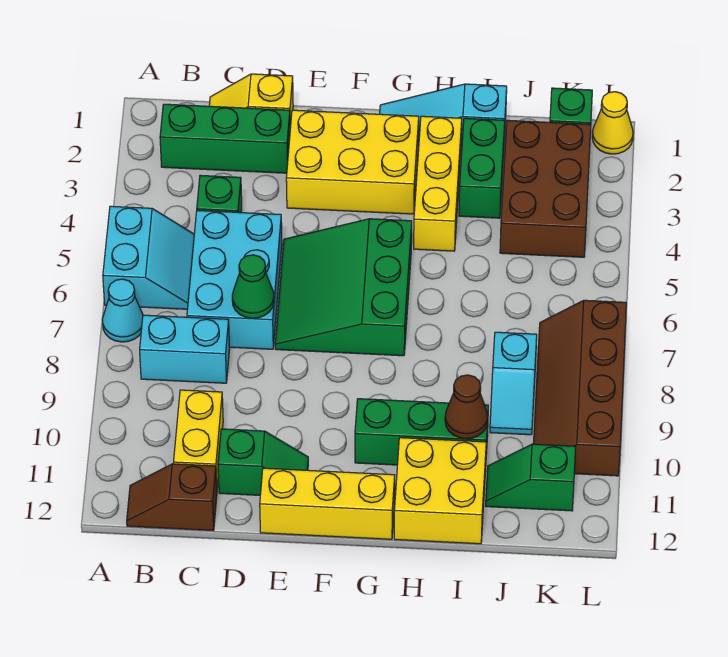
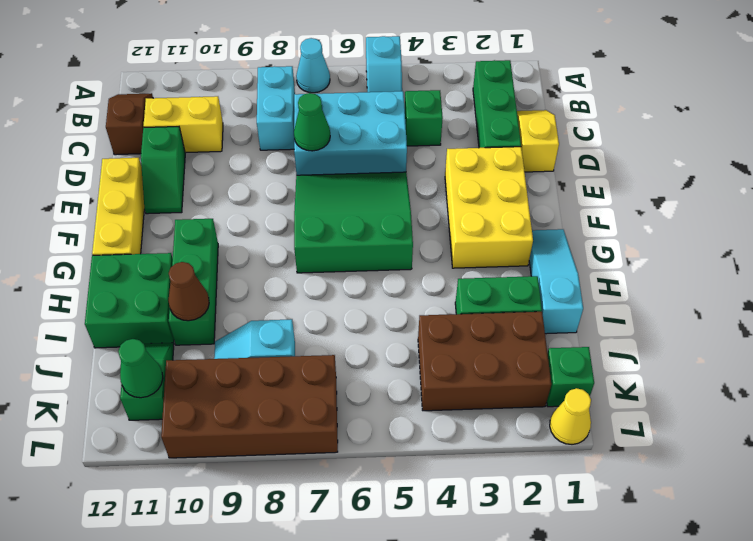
cyan slope A5:B6 level 1 top A -> cyan slope A5:B5 level 1 top A
yellow brick H2:H4 level 1 -> none
yellow brick H11:I12 level 1 -> green brick H11:I12 level 1
brown slope K7:L10 level 1 top L -> brown brick K7:L10 level 1
none -> green cone K11 level 2

